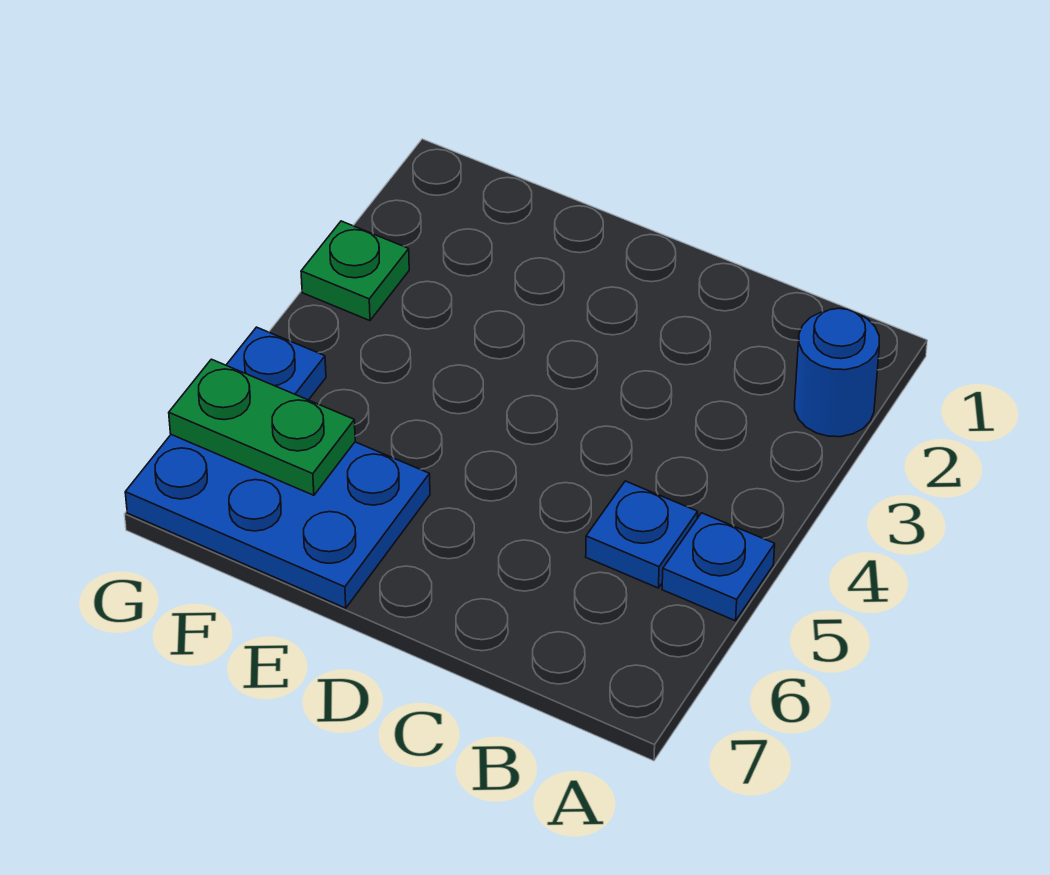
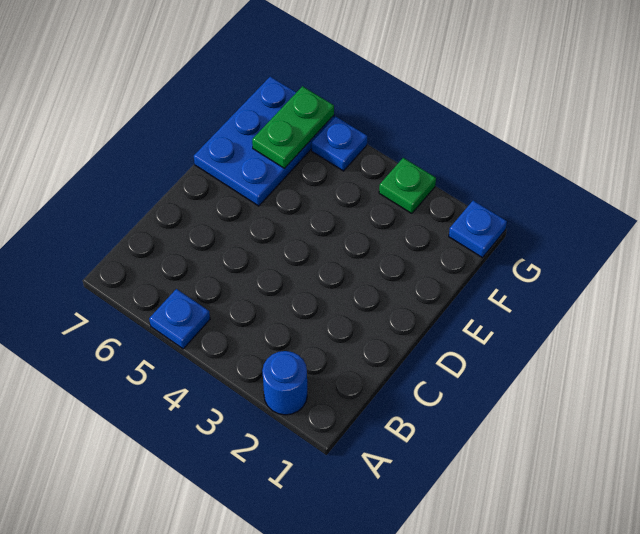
blue plate B5 level 1 -> blue plate G1 level 1

